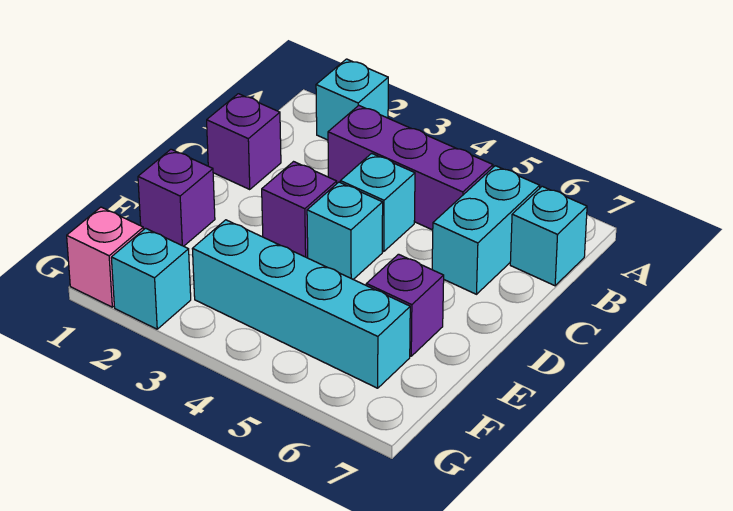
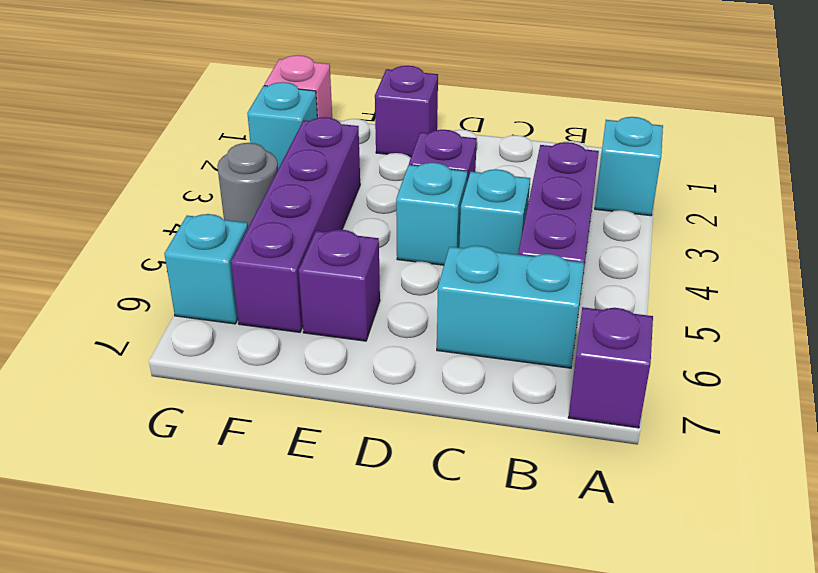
cyan brick B7 level 1 -> cyan brick G6 level 1
purple brick C1 level 1 -> purple brick A7 level 1
cyan brick F3:F6 level 1 -> purple brick F3:F6 level 1
none -> grey round brick G4 level 1

